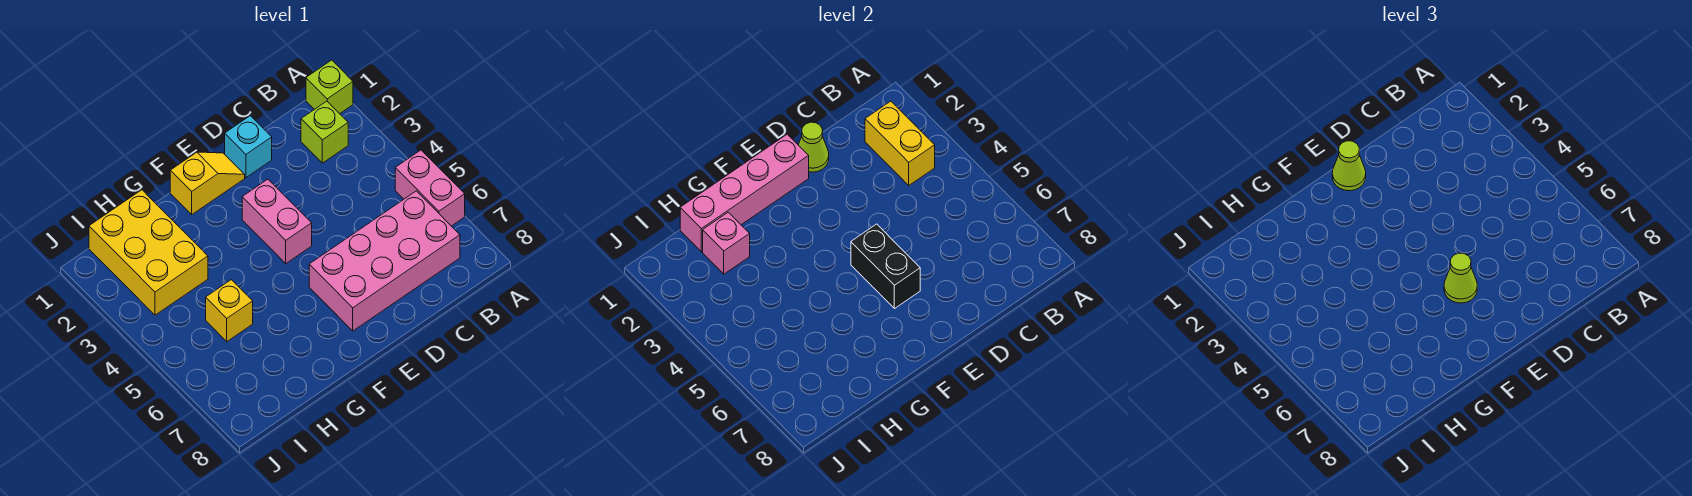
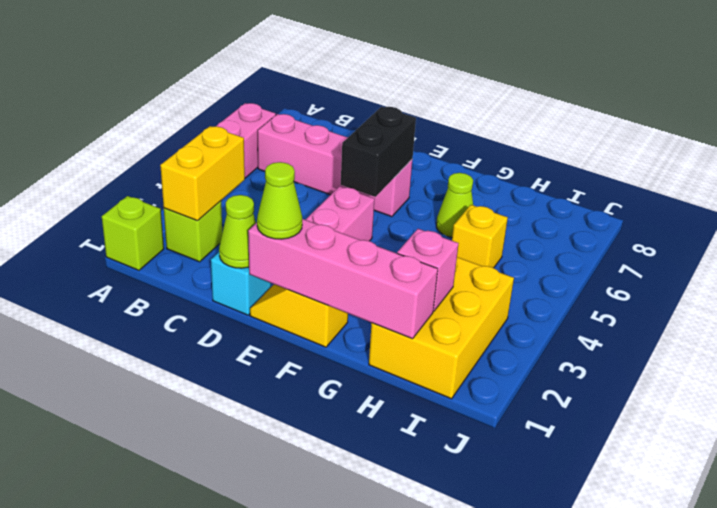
pink brick B6:E7 level 1 -> pink brick B6:E6 level 1
lime cone E6 level 3 -> lime cone G6 level 1

